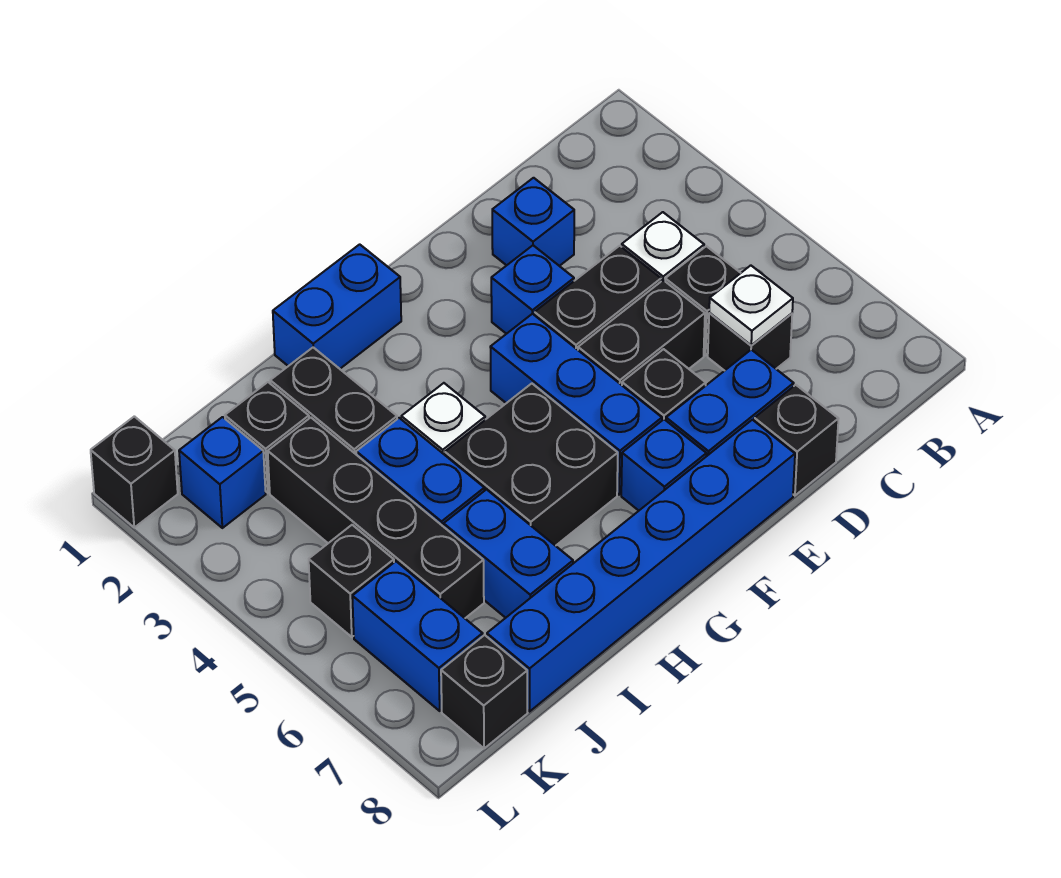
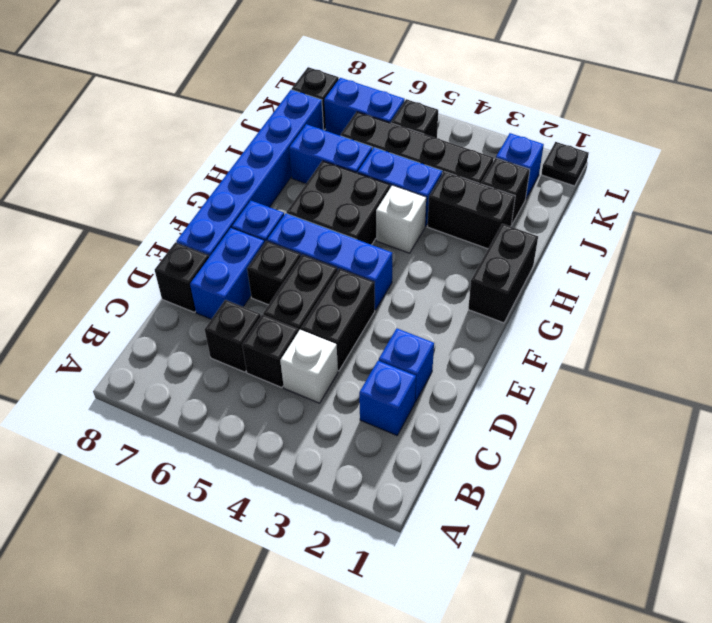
white plate C6 level 2 -> none
blue brick E3 level 1 -> blue brick C2 level 1
blue brick G1:H1 level 1 -> black brick G1:H1 level 1
black brick L1 level 1 -> black plate L1 level 1

